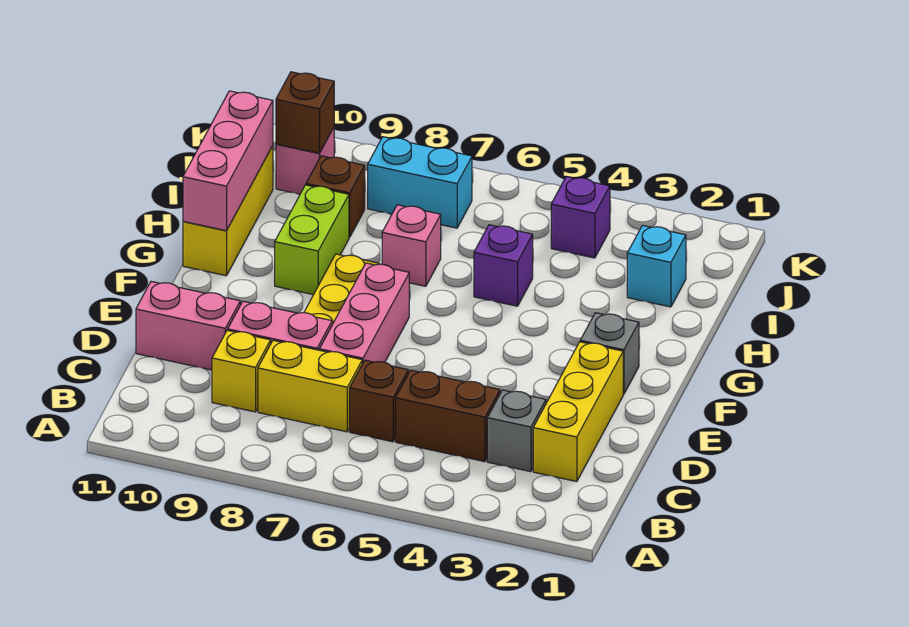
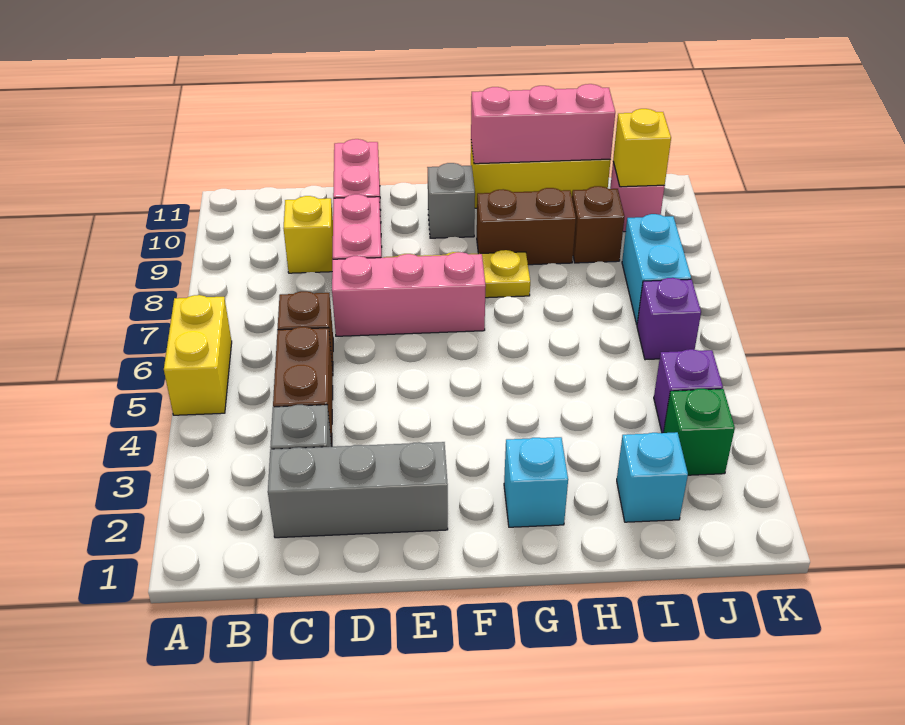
yellow brick C2:E2 level 1 -> grey brick C2:E2 level 1
yellow brick C7:C8 level 1 -> yellow brick A5:A6 level 1
grey brick F2 level 1 -> grey brick F10 level 1
none -> cyan brick G2 level 1
lime brick G9:H9 level 1 -> brown brick G9:H9 level 1
purple brick H5 level 1 -> purple brick J6 level 1
pink brick H7 level 1 -> none
none -> green brick J3 level 1
brown brick J10 level 2 -> yellow brick J10 level 2

